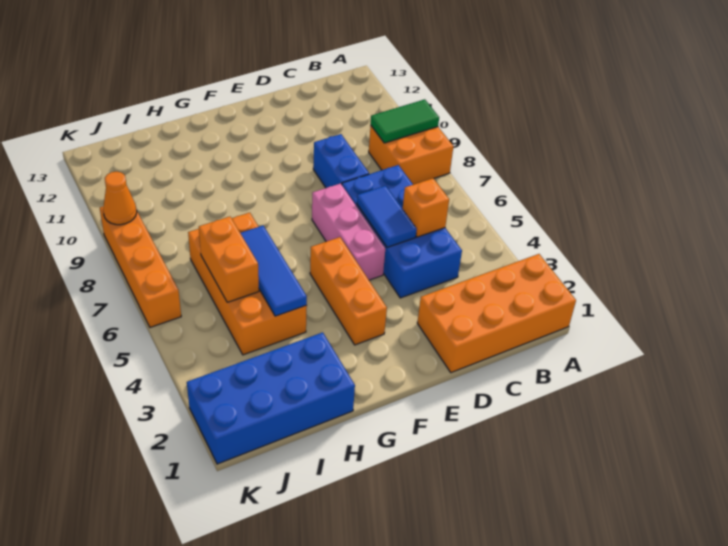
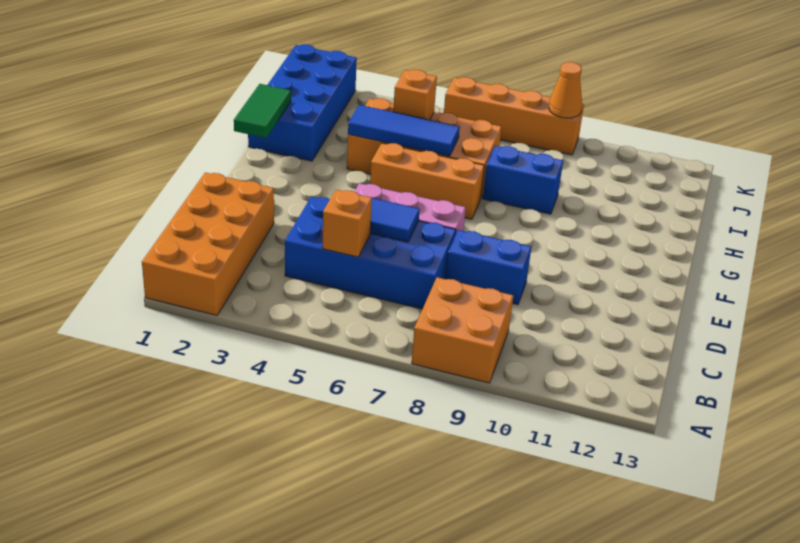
green tile A9:B9 level 2 -> green tile G1:H1 level 2
orange brick F3:F5 level 1 -> orange brick G5:G7 level 1
none -> blue brick H8:H9 level 1
orange brick I5:I6 level 2 -> orange brick I5 level 2

